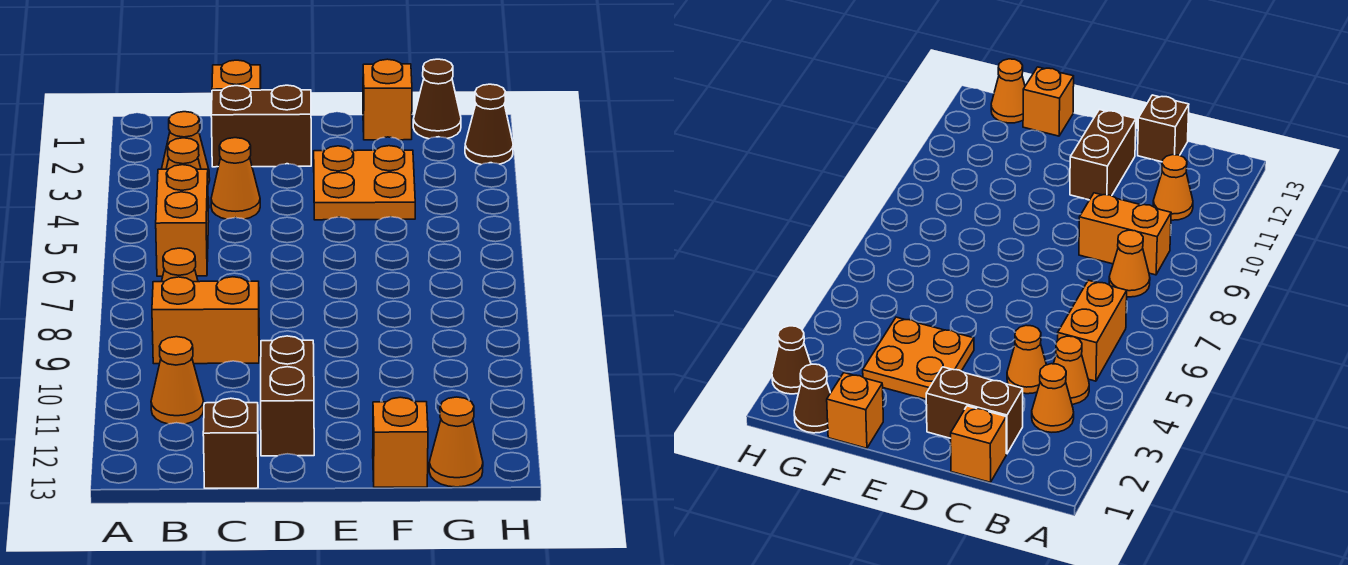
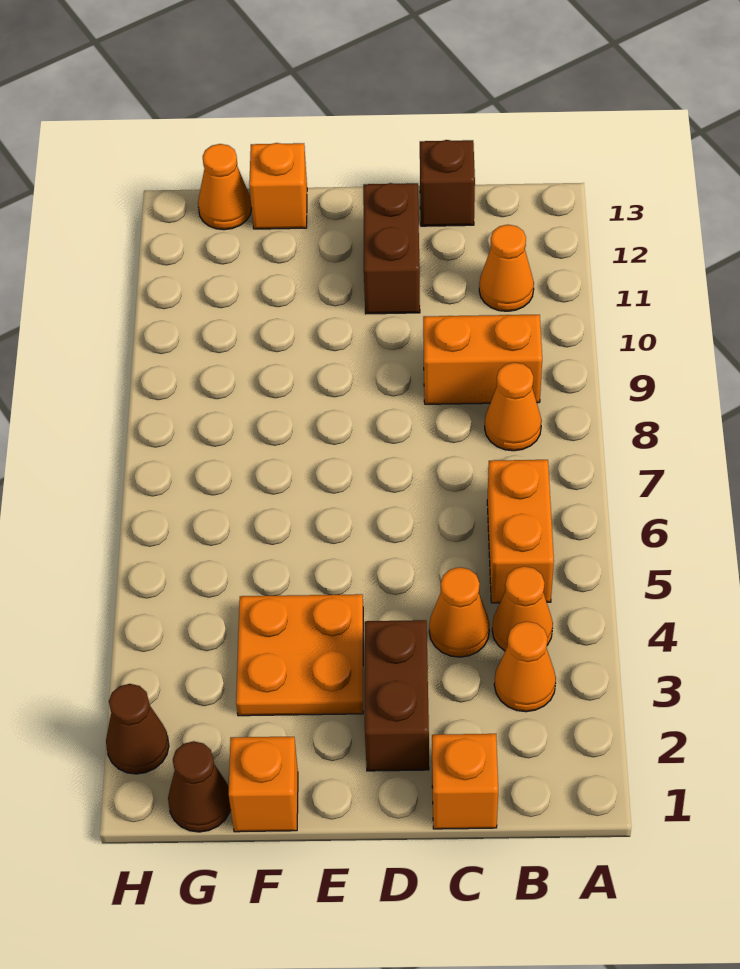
brown brick C2:D2 level 1 -> brown brick D2:D3 level 1

